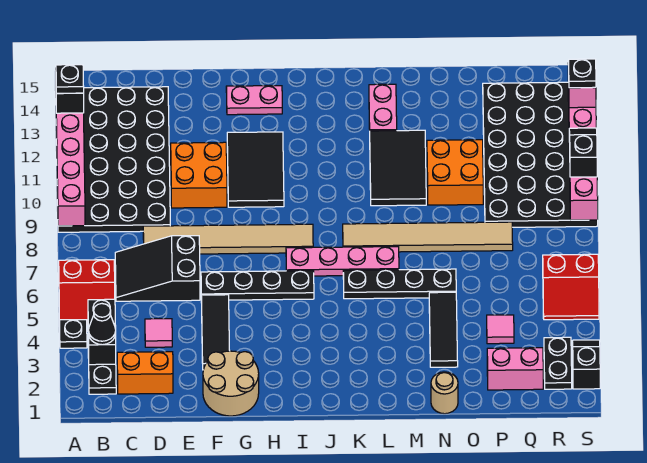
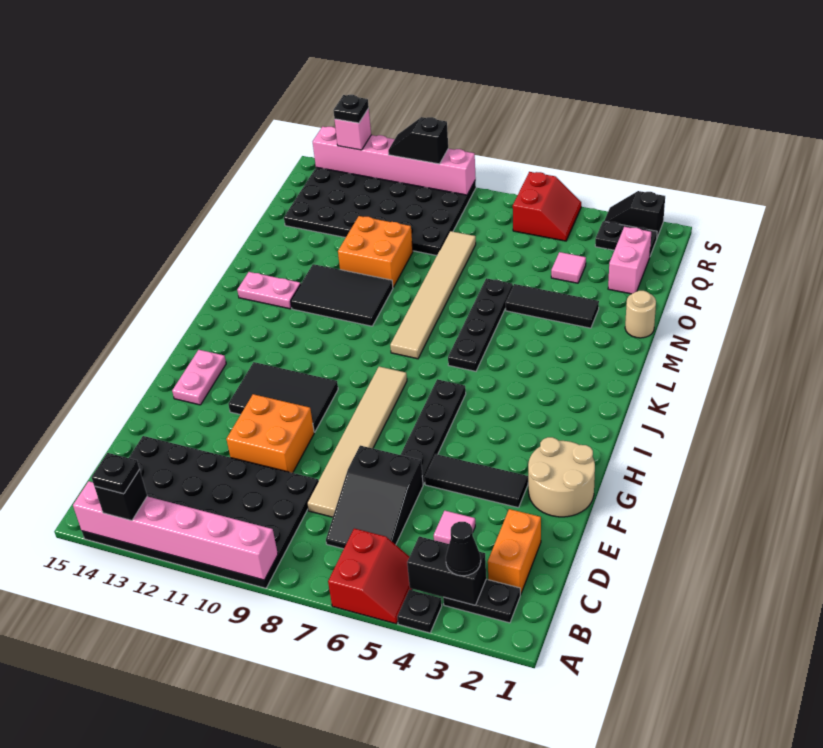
pink plate I7:L7 level 1 -> none

